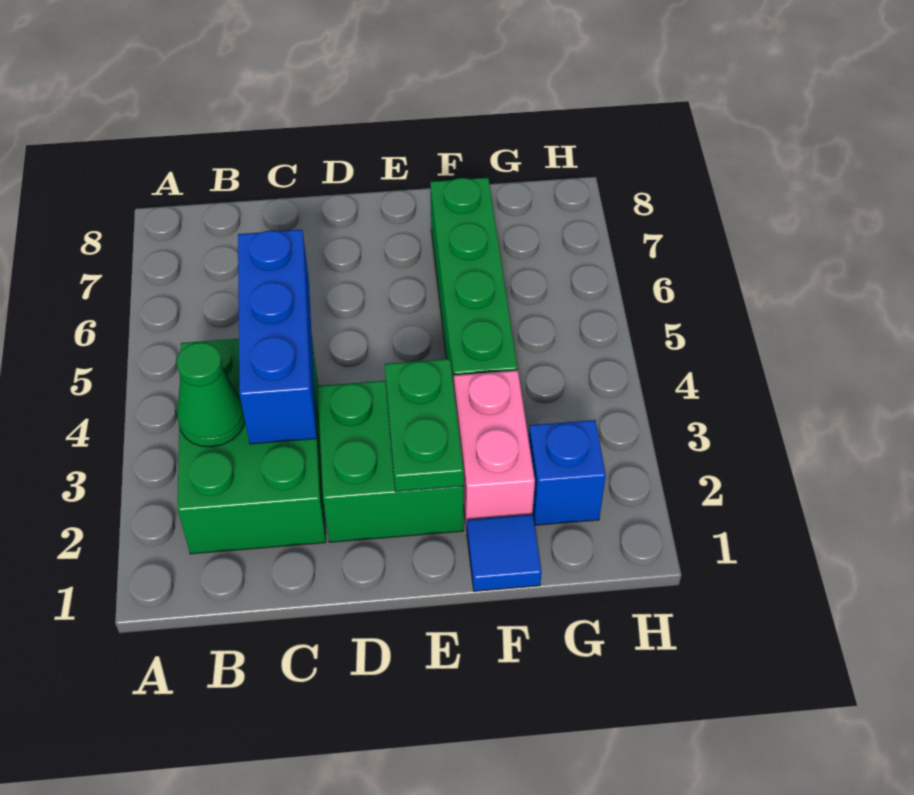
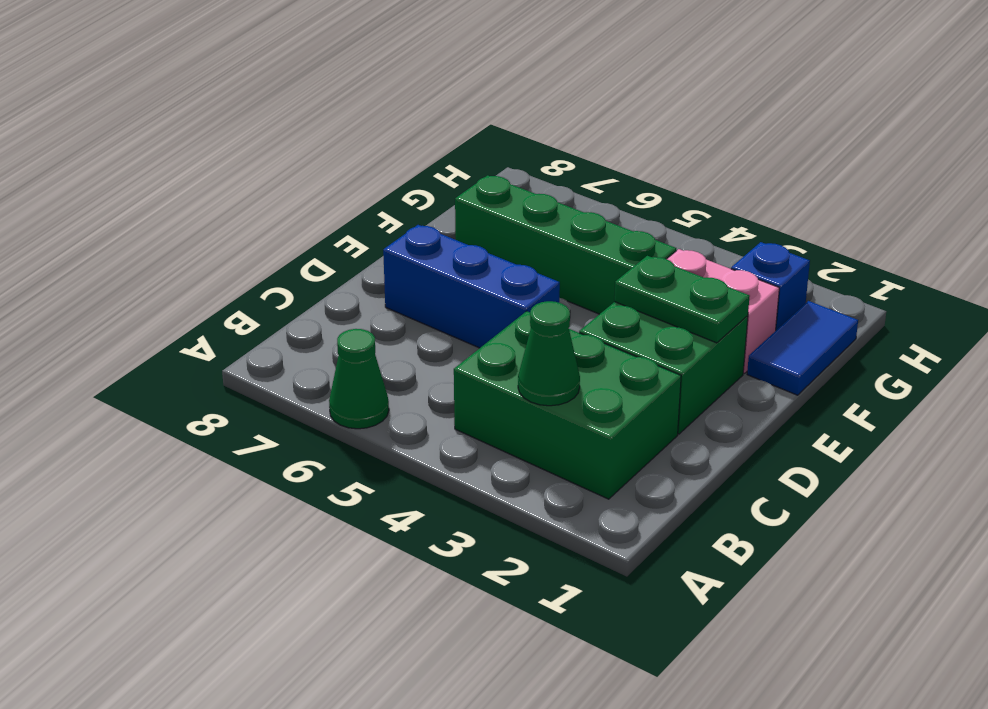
none -> green cone A6 level 1
blue brick C3:C5 level 2 -> blue brick D5:D7 level 1
blue tile F1 level 1 -> blue tile F1:G1 level 1

